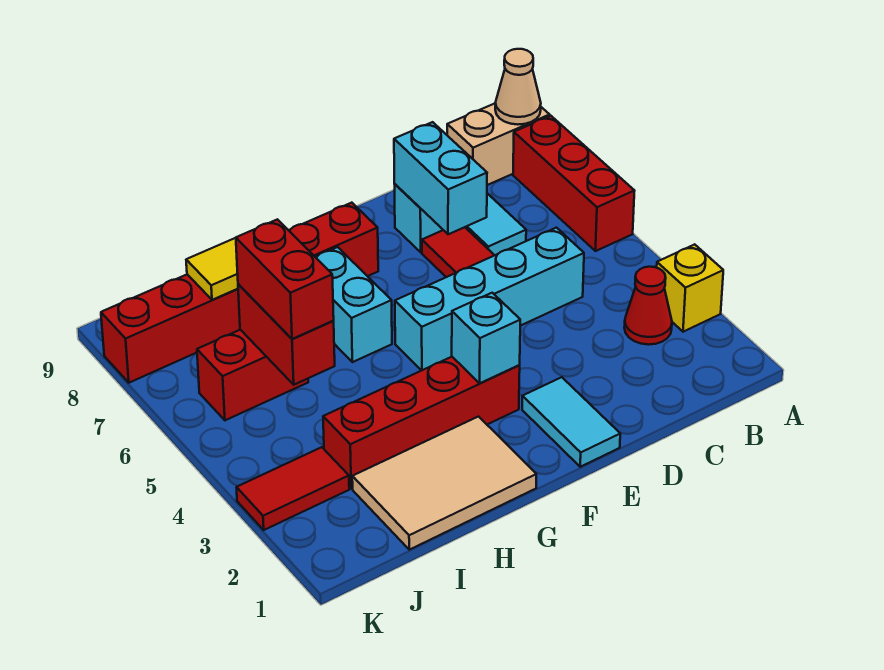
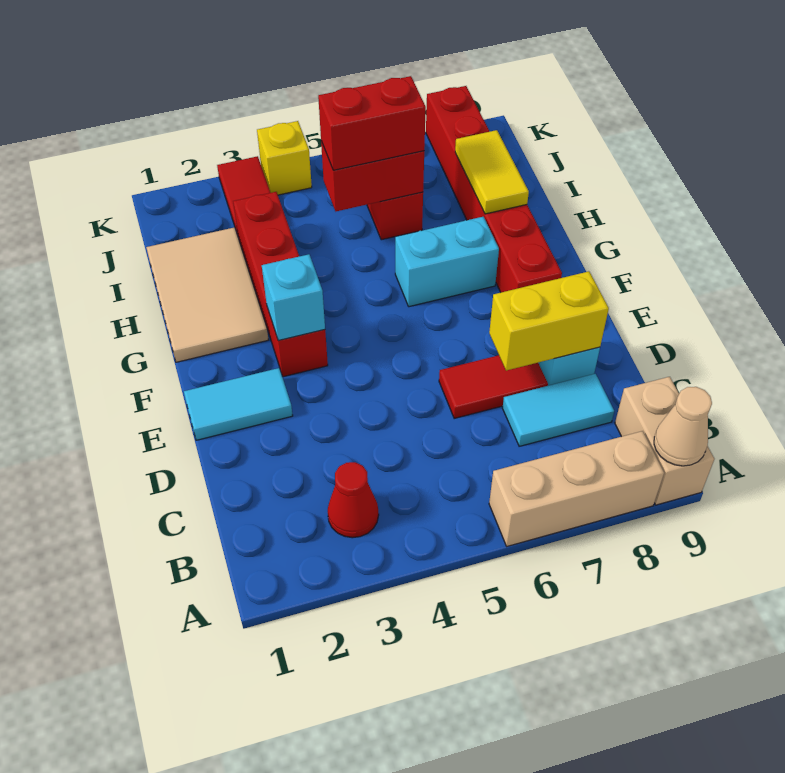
yellow brick A3 level 1 -> yellow brick K4 level 1
red brick A6:A8 level 1 -> tan brick A6:A8 level 1
cyan brick C5:F5 level 1 -> none
cyan brick D7:D8 level 2 -> yellow brick D7:D8 level 2

